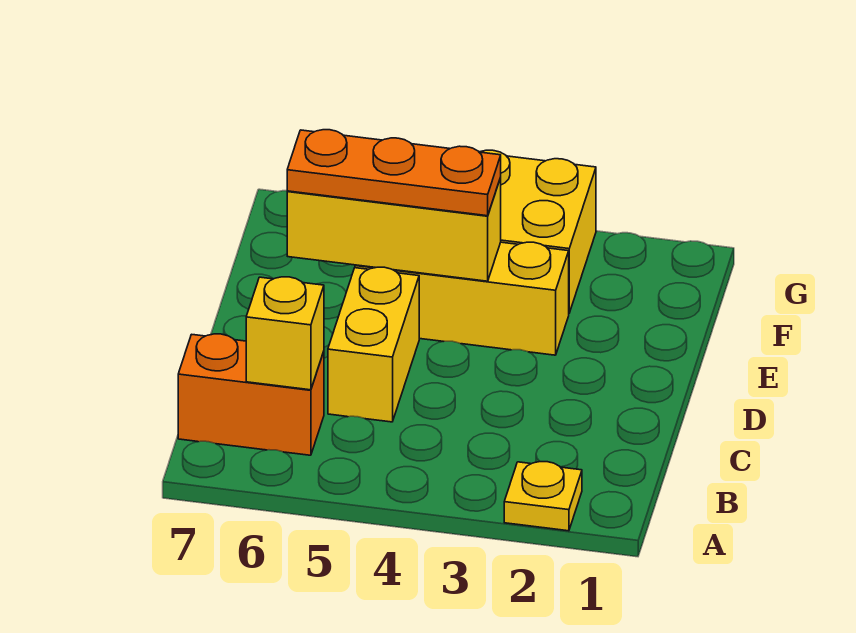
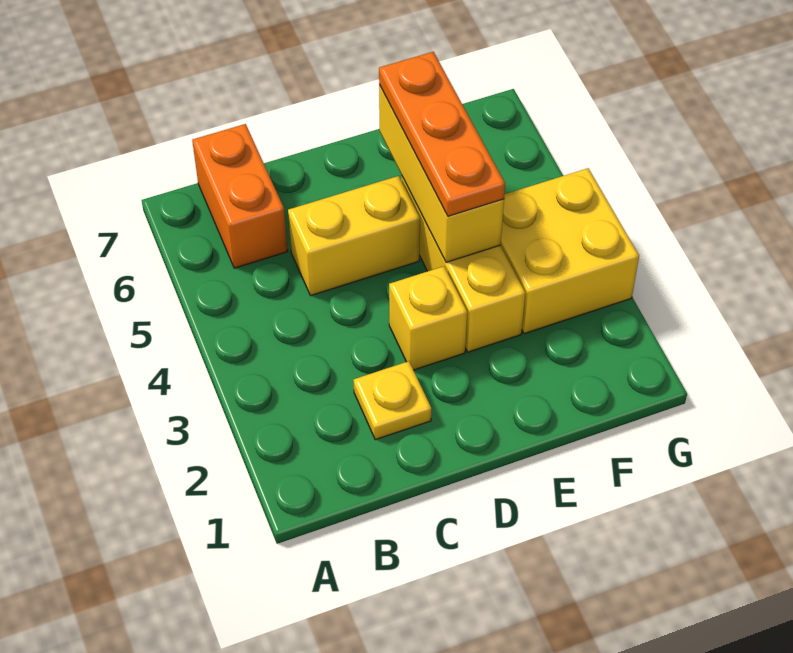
yellow plate A2 level 1 -> yellow plate C2 level 1
yellow brick B6 level 2 -> yellow brick D3 level 1

